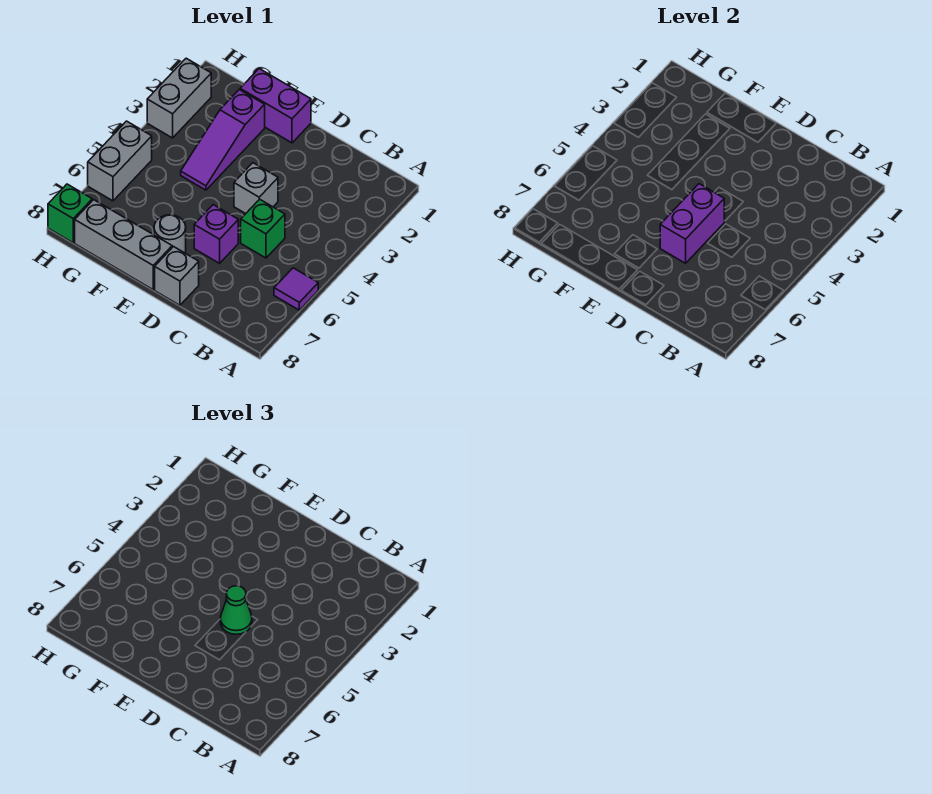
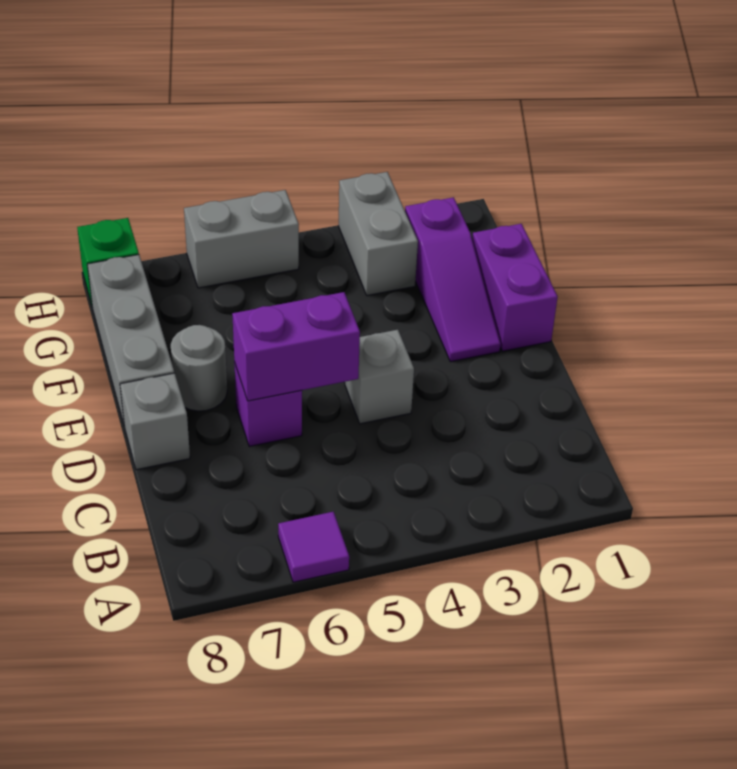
green brick C5 level 1 -> none
green cone D5 level 3 -> none
purple slope F2:F4 level 1 top 2 -> purple slope E2:G2 level 1 top G
grey brick H2:H3 level 1 -> grey brick G3:H3 level 1

